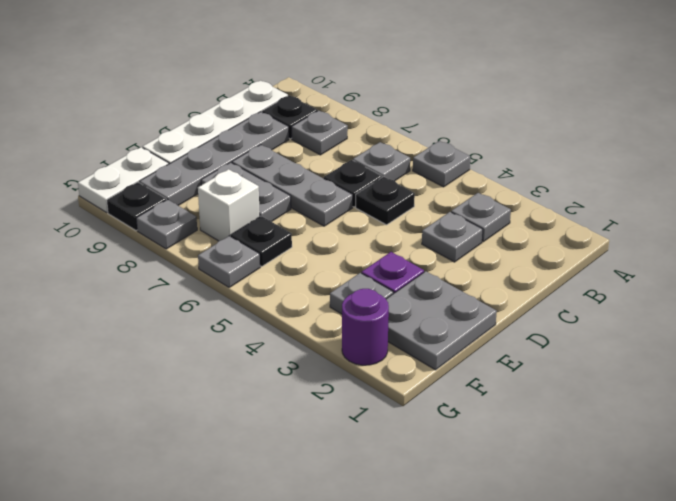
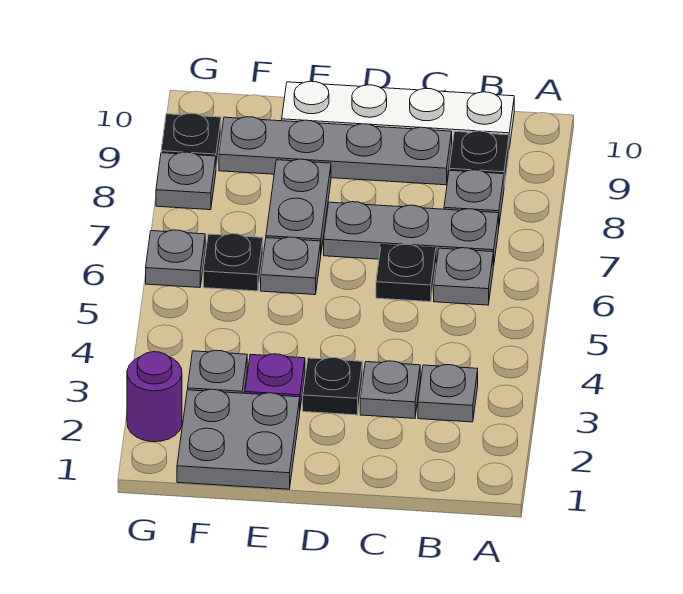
grey plate A5 level 1 -> grey plate E6 level 1
black plate C5 level 1 -> black plate D3 level 1
grey plate D6:D8 level 1 -> grey plate B7:D7 level 1
white brick F7 level 1 -> none
white plate F10:G10 level 1 -> none

